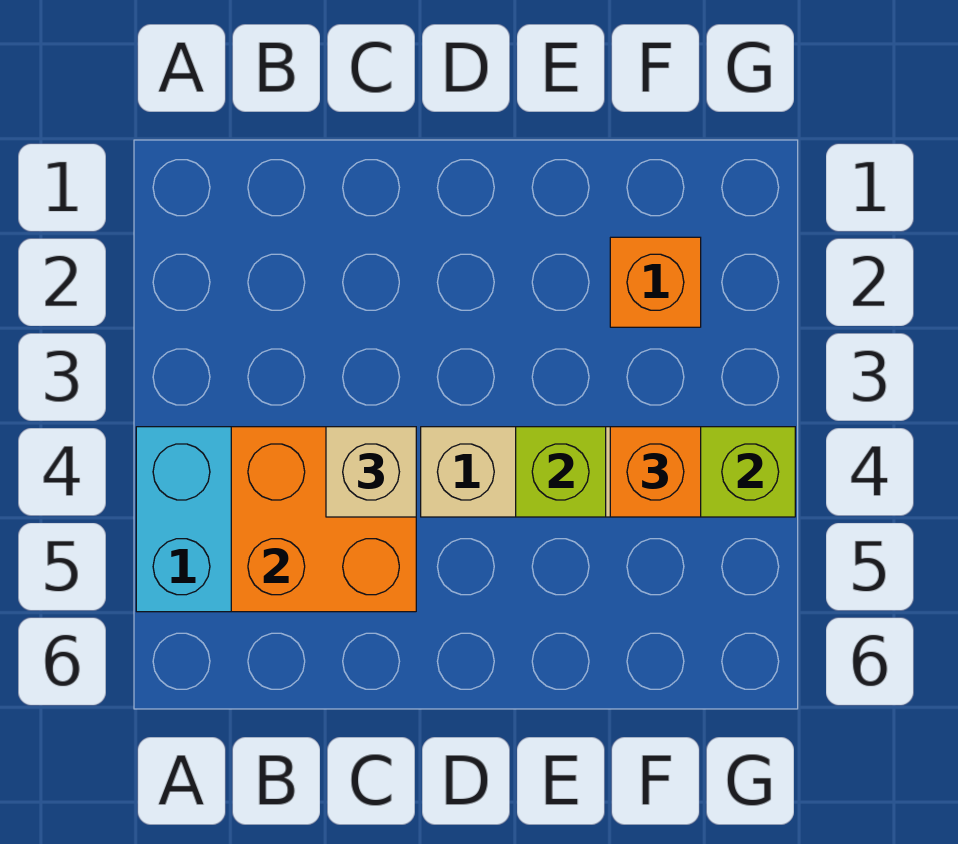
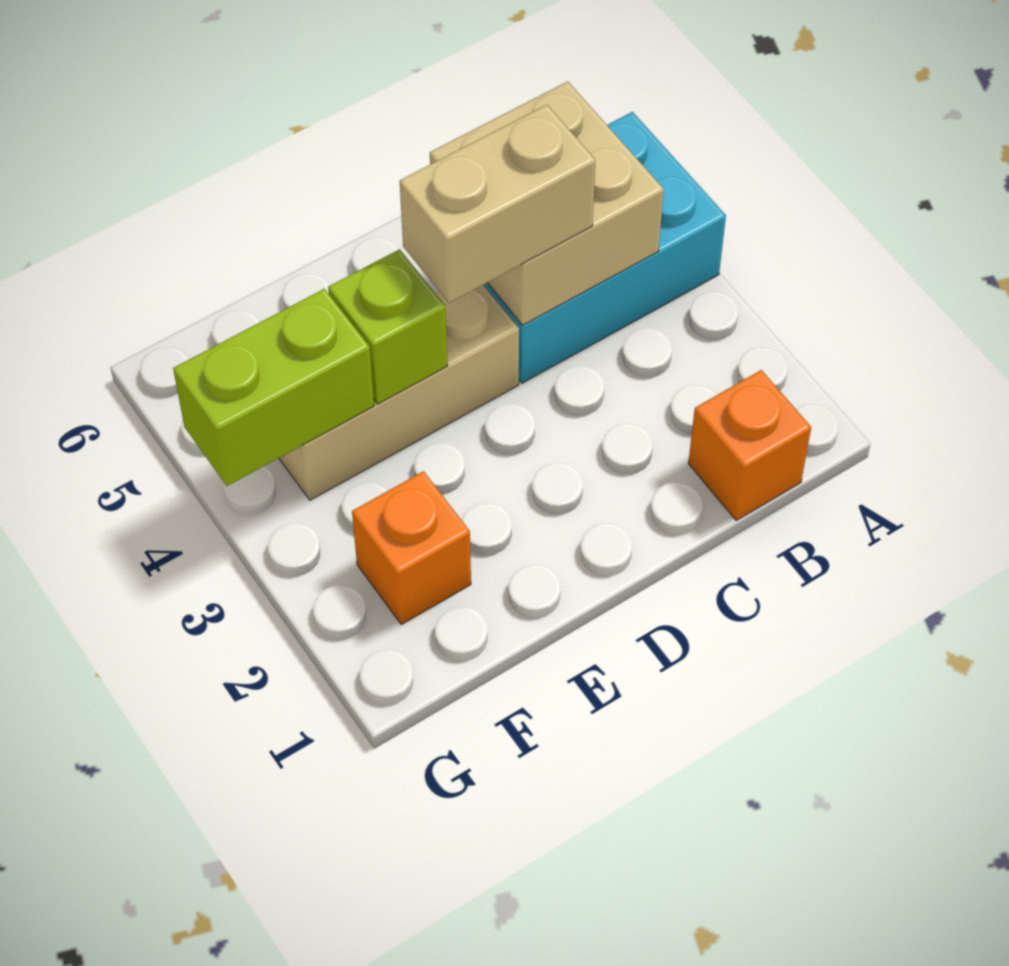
orange brick B4:C5 level 2 -> tan brick B4:C5 level 2
tan brick C4 level 3 -> tan brick C4:D4 level 3
orange brick F4 level 3 -> orange brick B1 level 1

